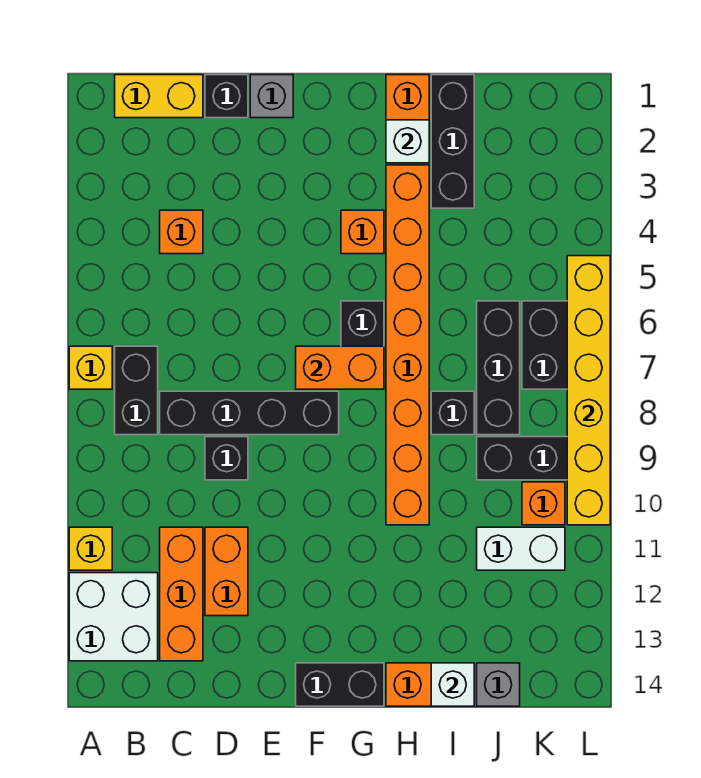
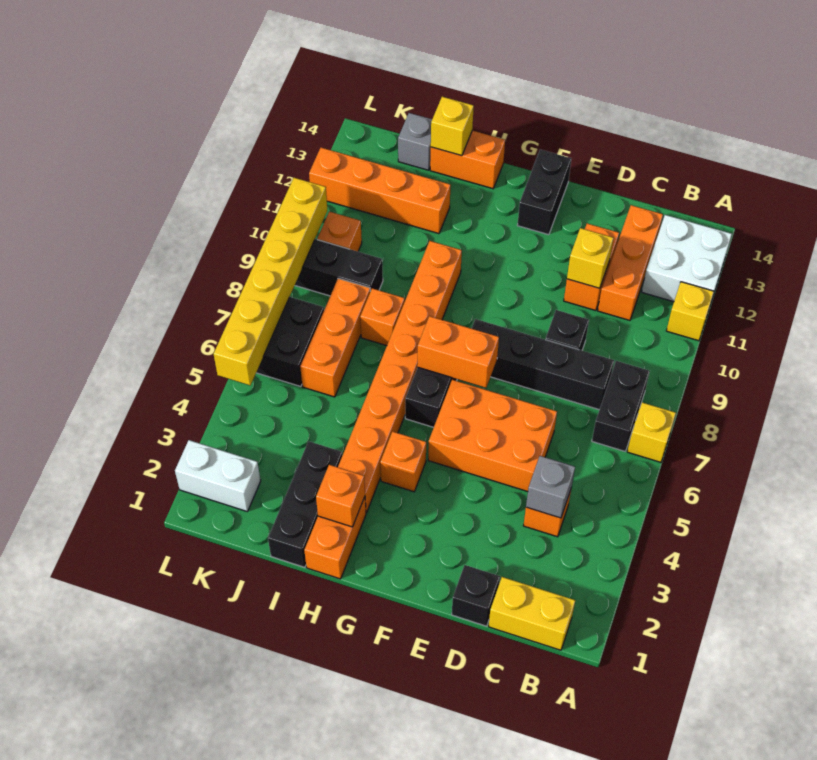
none -> orange brick D5:F6 level 1
none -> yellow brick D11 level 2
grey brick E1 level 1 -> grey brick C4 level 2
black brick F14:G14 level 1 -> black brick F13:F14 level 1
white brick H2 level 2 -> orange brick H2 level 2
black brick I8 level 1 -> orange brick I8 level 1
none -> orange brick I12:L12 level 1
white brick I14 level 2 -> yellow brick I14 level 2
black brick J6:J8 level 1 -> orange brick J6:J8 level 1
white brick J11:K11 level 1 -> white brick K2:L2 level 1

